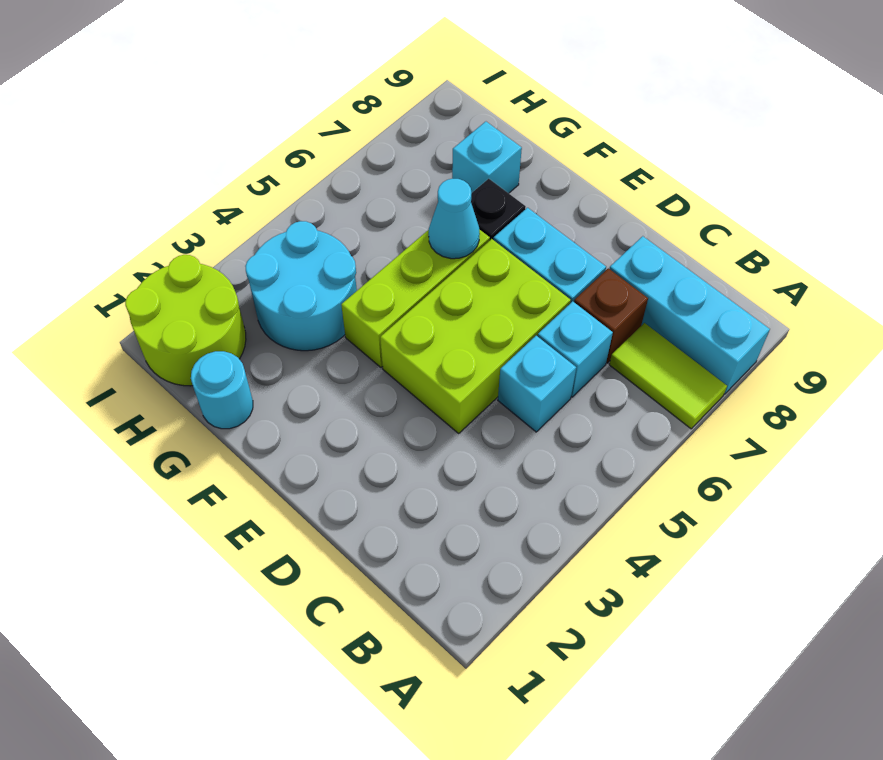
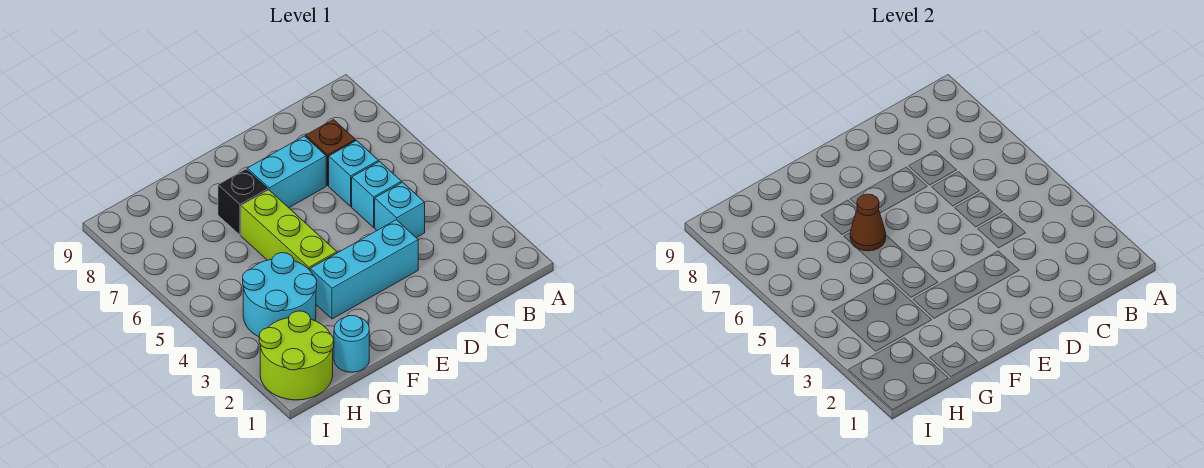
lime tile A7:B7 level 1 -> none
cyan brick A8:C8 level 1 -> cyan brick D3:F3 level 1
lime brick D4:E6 level 1 -> none
cyan cone F6 level 2 -> brown cone F6 level 2
cyan brick G8 level 1 -> cyan brick C4 level 1

